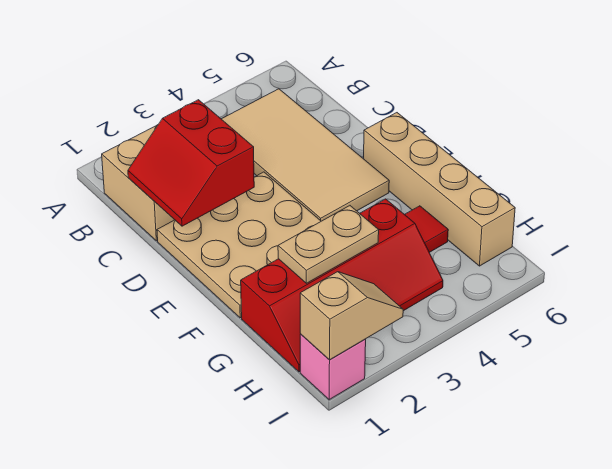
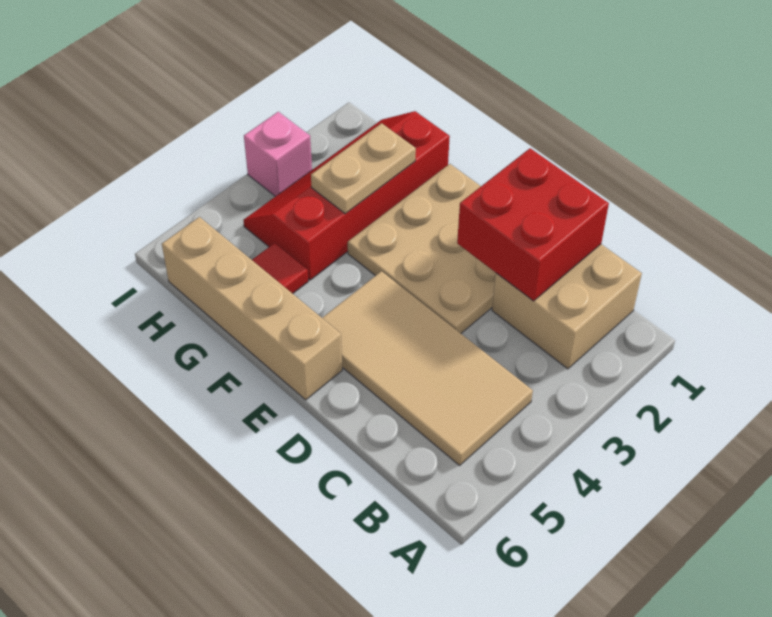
red slope C1:D2 level 2 top 2 -> red brick C1:D2 level 2
pink brick I1 level 1 -> pink brick I3 level 1
tan slope I1:I2 level 2 top 1 -> none

